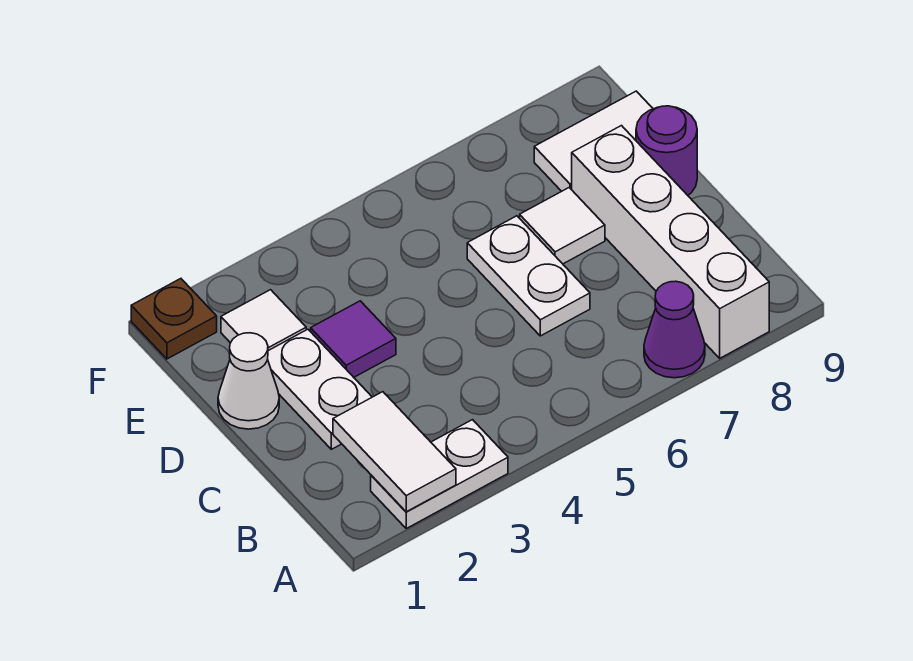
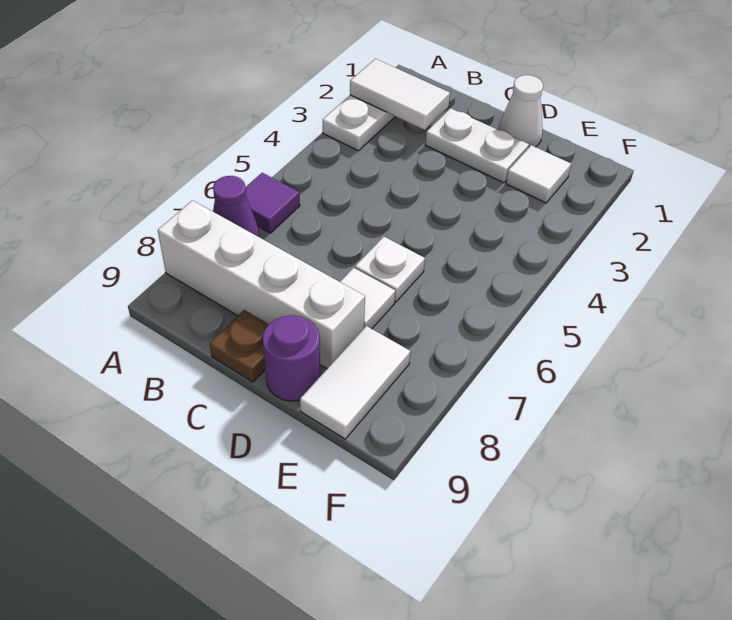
white plate C6:D6 level 1 -> white plate D6 level 1
purple tile D3 level 1 -> purple tile A6 level 1
brown plate F1 level 1 -> brown plate C9 level 1

